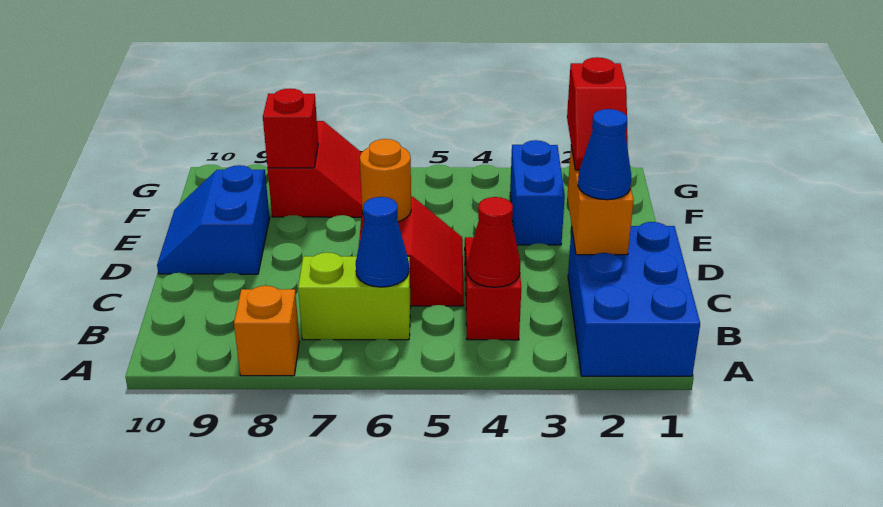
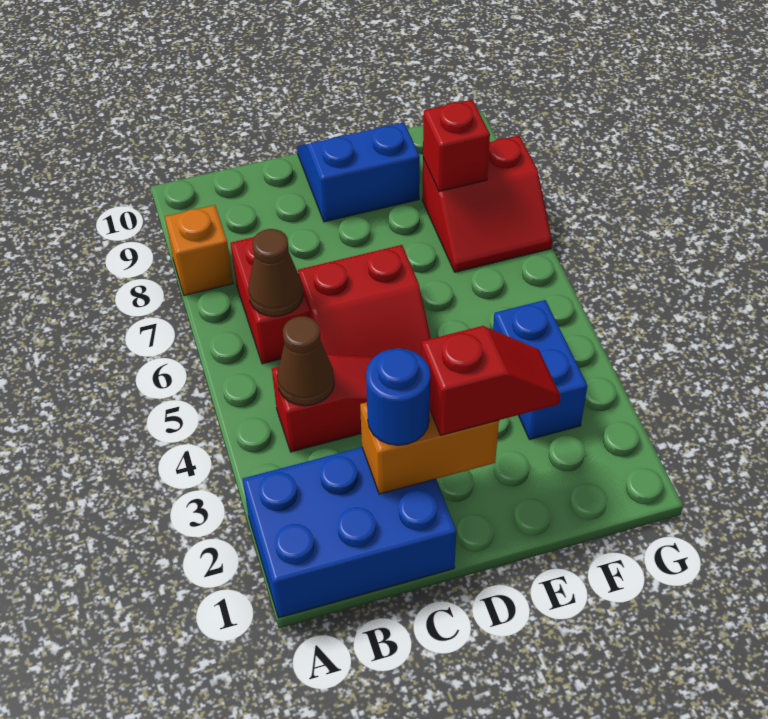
red cone B4 level 2 -> brown cone B4 level 2
lime brick B6:B7 level 1 -> red brick B6:B7 level 1
blue cone B6 level 2 -> brown cone B6 level 2
blue cone C2 level 3 -> blue round brick C2 level 3
red slope D2:E2 level 3 top E -> red slope D2:E2 level 3 top D
orange round brick D6 level 2 -> none
blue brick E3:F3 level 1 -> blue brick F3:F4 level 1

